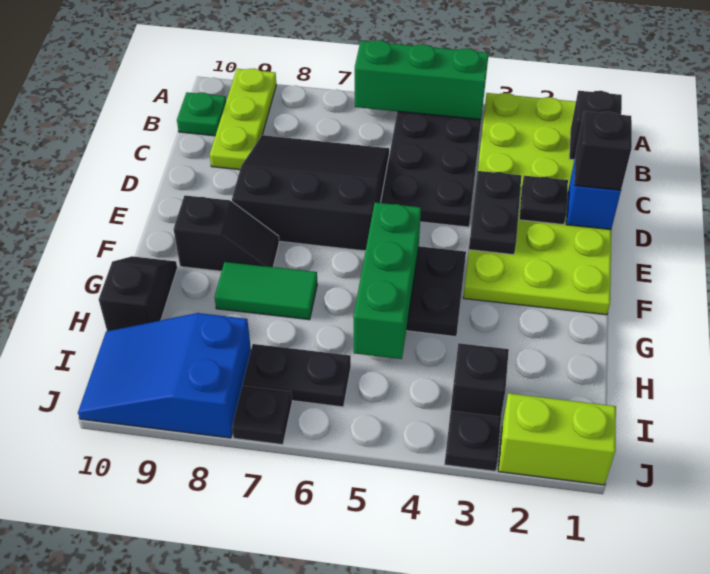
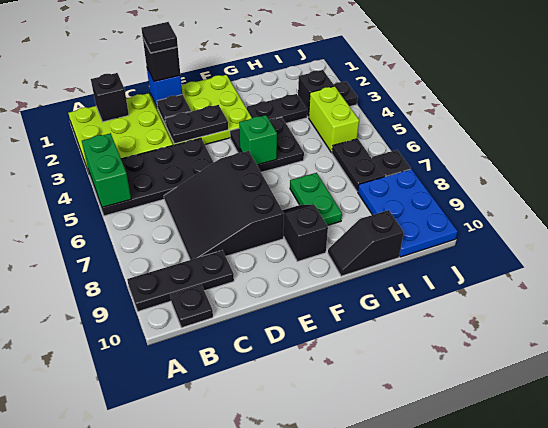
green brick A4:A6 level 2 -> green brick A4:A5 level 2
lime plate A9:C9 level 1 -> black plate A9:C9 level 1
green plate B10 level 1 -> black plate B10 level 1
none -> black tile D1 level 4
green brick F5:H5 level 2 -> green brick F5 level 2
none -> black plate G3:H3 level 1
green tile G7:G8 level 1 -> green plate G7:G8 level 1
blue slope I8:J10 level 1 top 8 -> blue plate I8:J10 level 1
lime brick J1:J2 level 1 -> lime brick I4:I5 level 1

